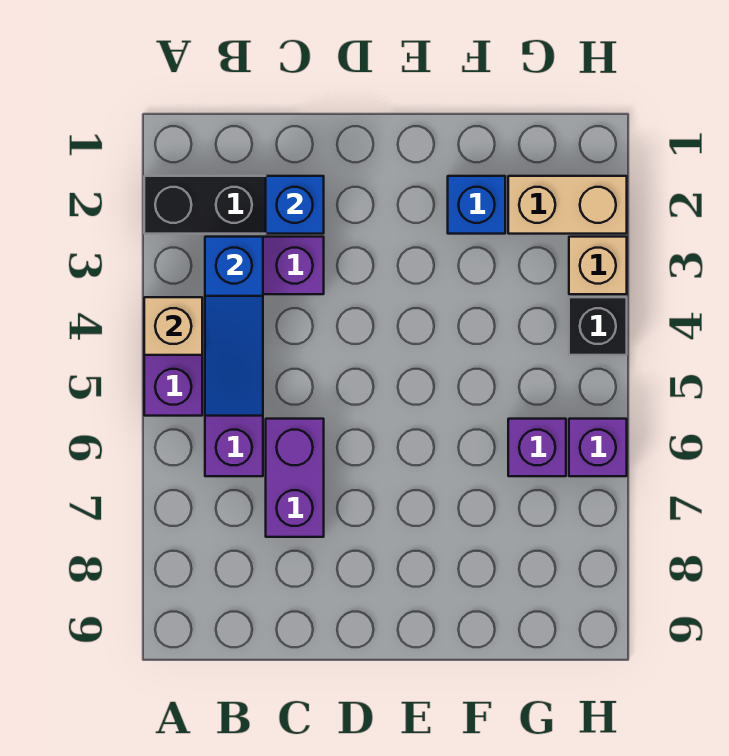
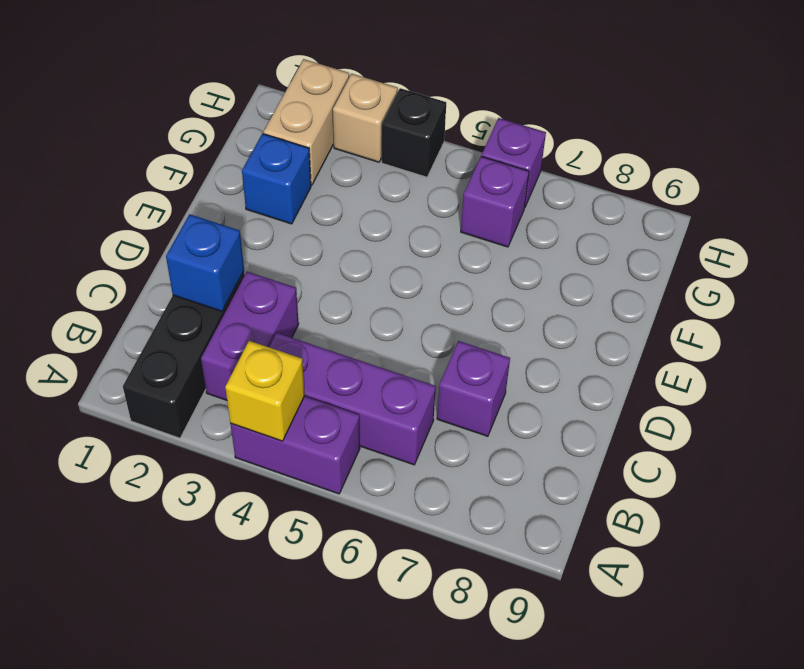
tan brick A4 level 2 -> yellow brick A4 level 2
blue slope B3:B5 level 2 top 3 -> none
purple brick C6:C7 level 1 -> purple brick C7 level 1

